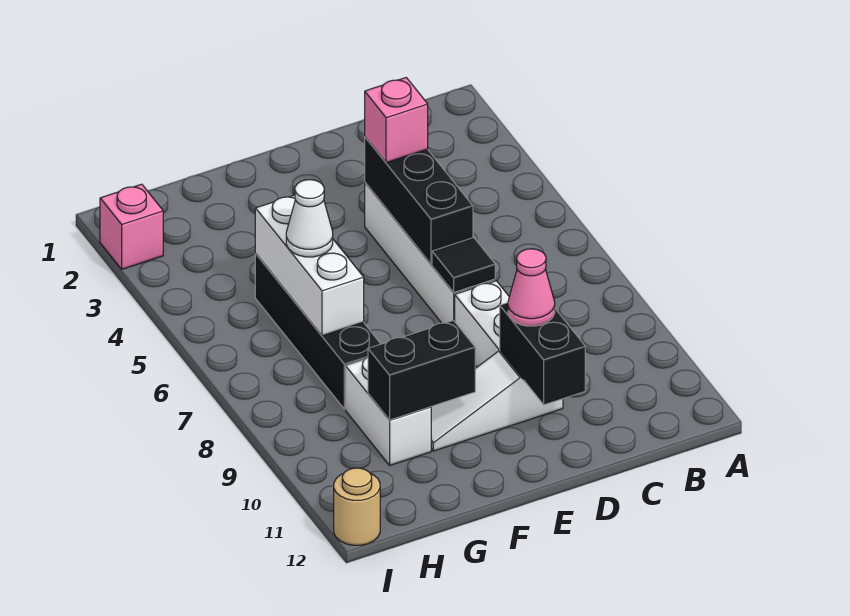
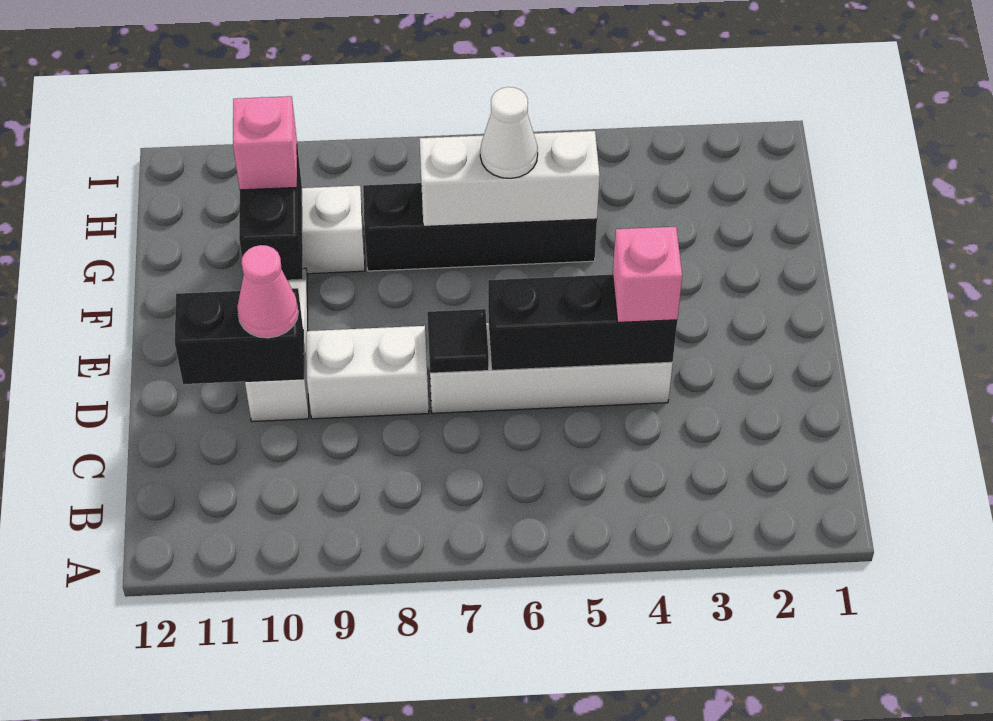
pink brick I2 level 1 -> pink brick G10 level 3
tan round brick I12 level 1 -> none

